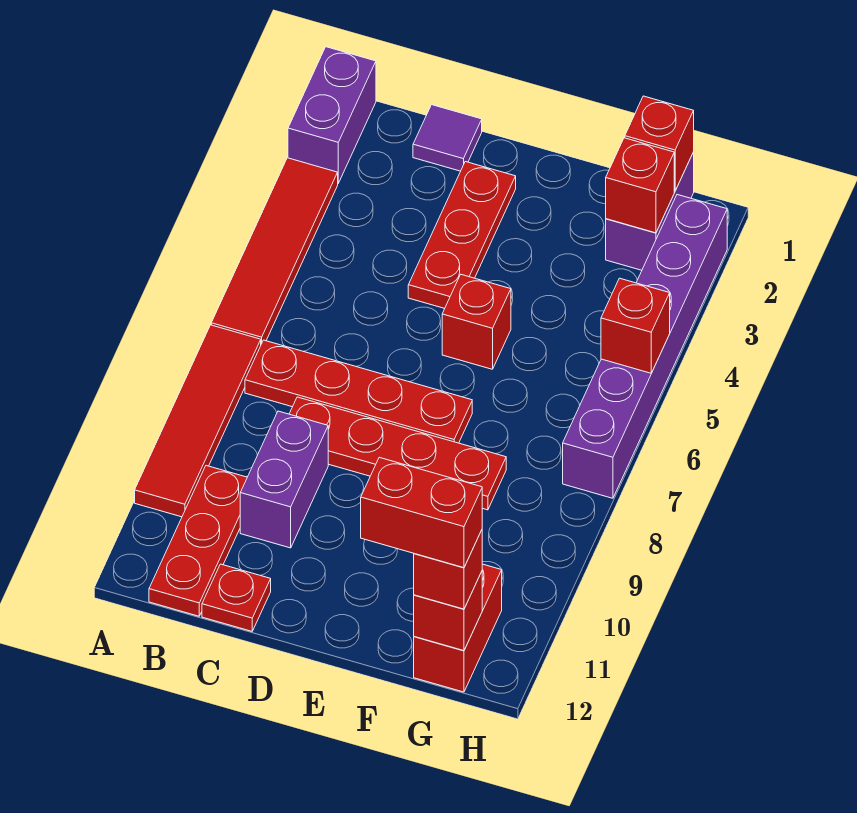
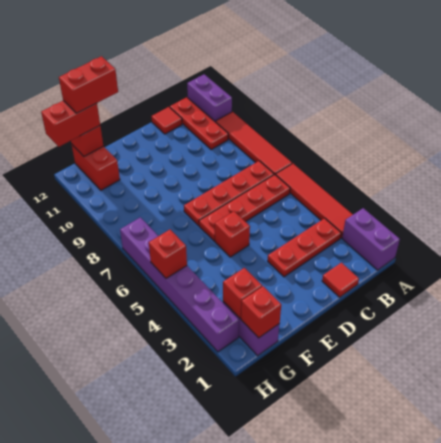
purple tile C1 level 1 -> red tile C1 level 1
red plate C8:F8 level 1 -> red plate B6:E6 level 1
purple brick C9:C10 level 1 -> purple brick A11:A12 level 1
red plate C12 level 1 -> red tile C12 level 1
red plate D2:D4 level 1 -> red plate B3:D3 level 1
red brick G12 level 3 -> red brick G12:H12 level 3

